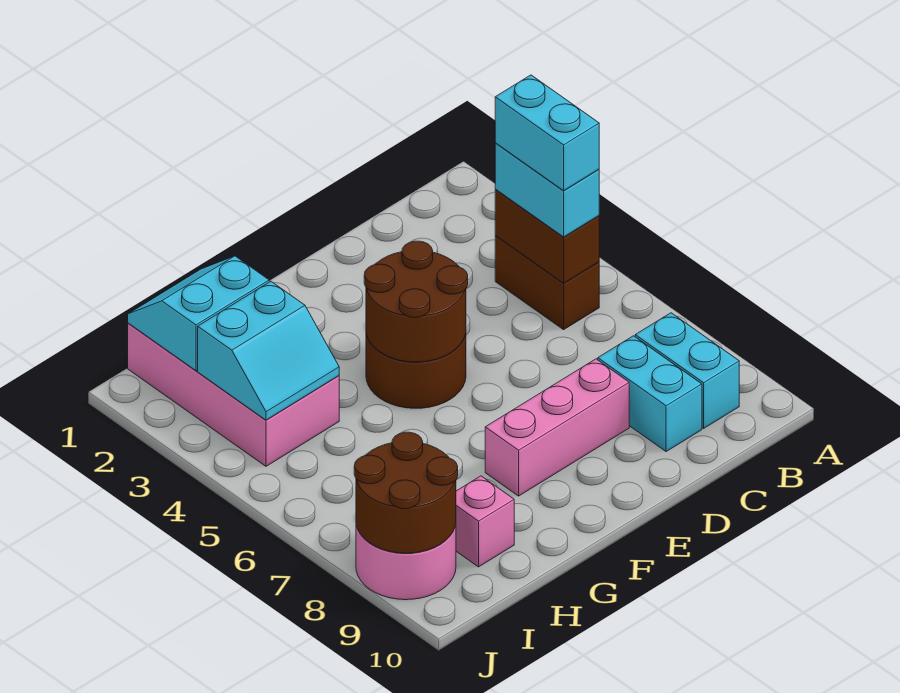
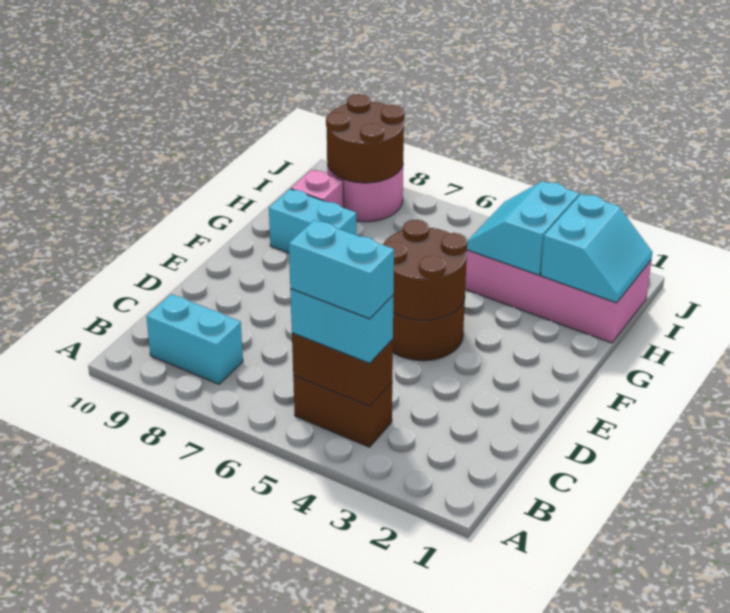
cyan brick C8:C9 level 1 -> cyan brick G8:G9 level 1
pink brick D8:F8 level 1 -> none

